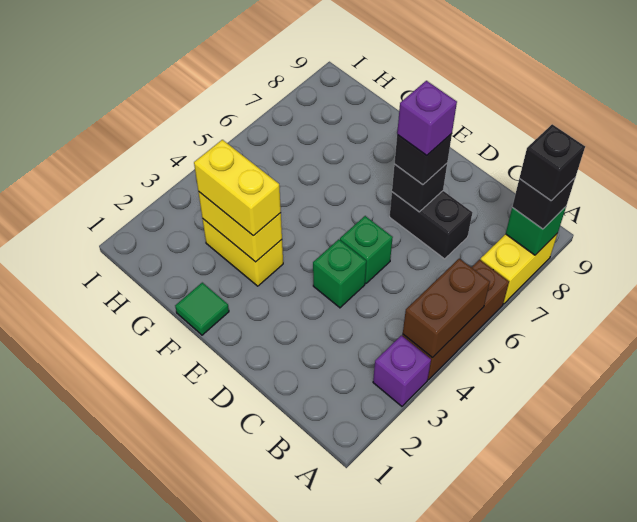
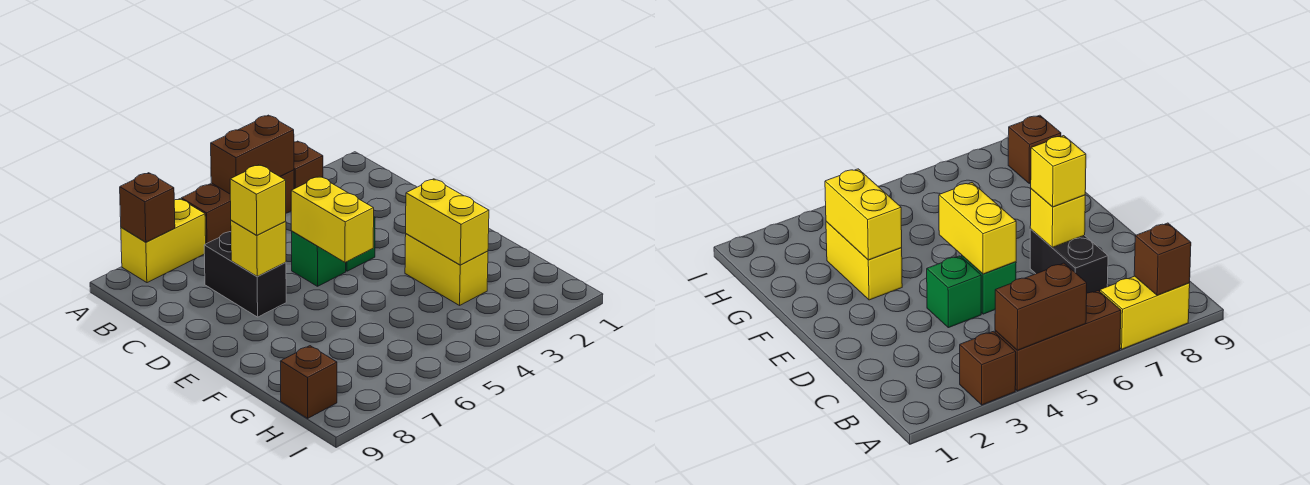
purple brick A3 level 1 -> brown brick A3 level 1
green brick A8 level 2 -> brown brick A8 level 2
black brick A8 level 3 -> none
black brick A8 level 4 -> none
black brick D7 level 2 -> yellow brick D7 level 2
black brick D7 level 3 -> yellow brick D7 level 3
purple brick D7 level 4 -> none
green tile F1 level 1 -> none
yellow brick F3:G3 level 3 -> yellow brick D5:E5 level 2
none -> brown brick H9 level 1

